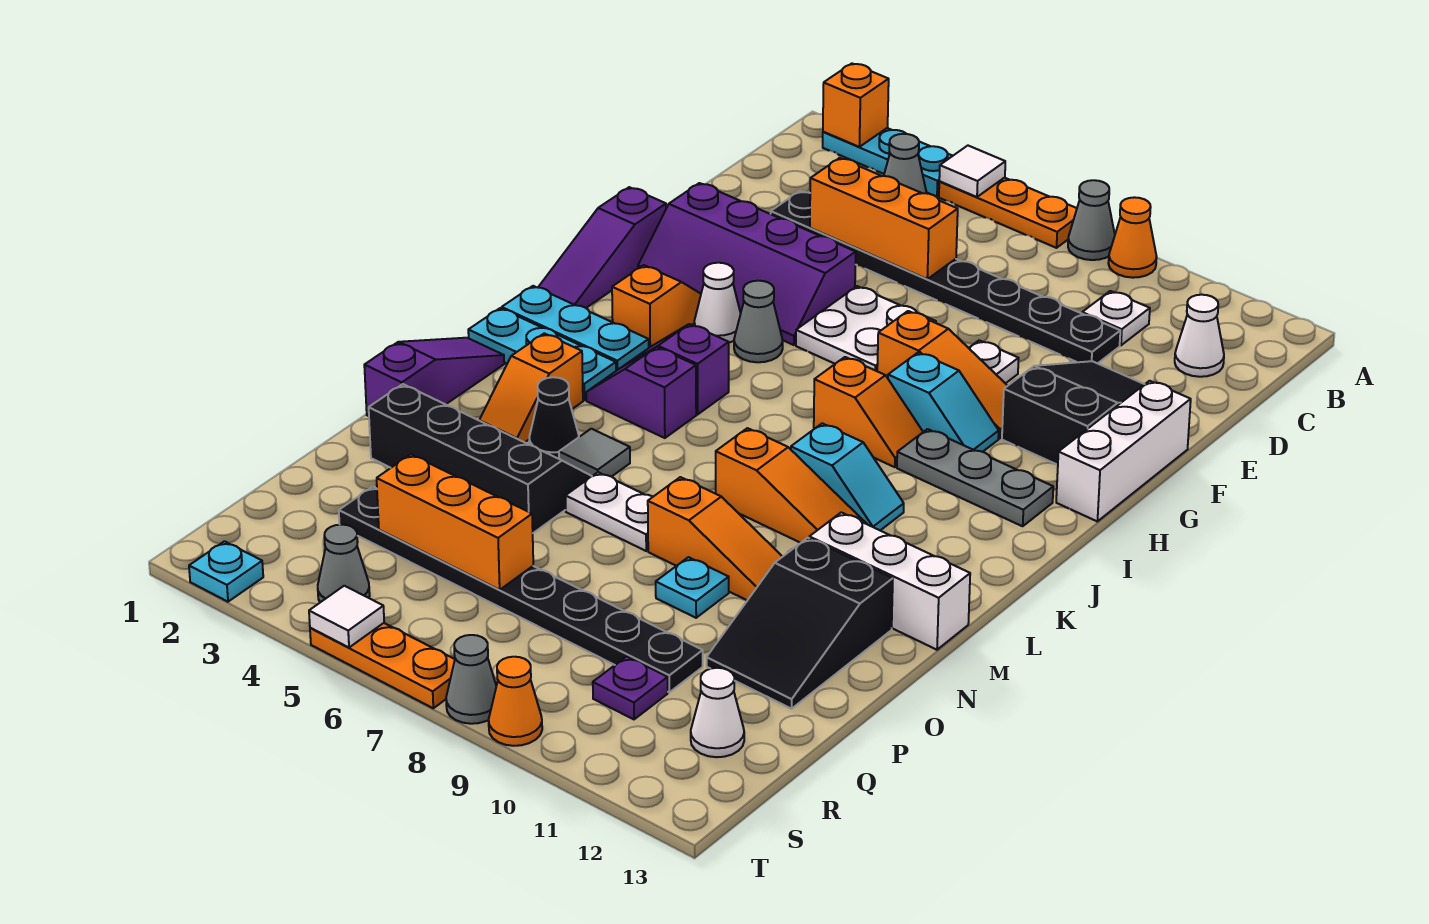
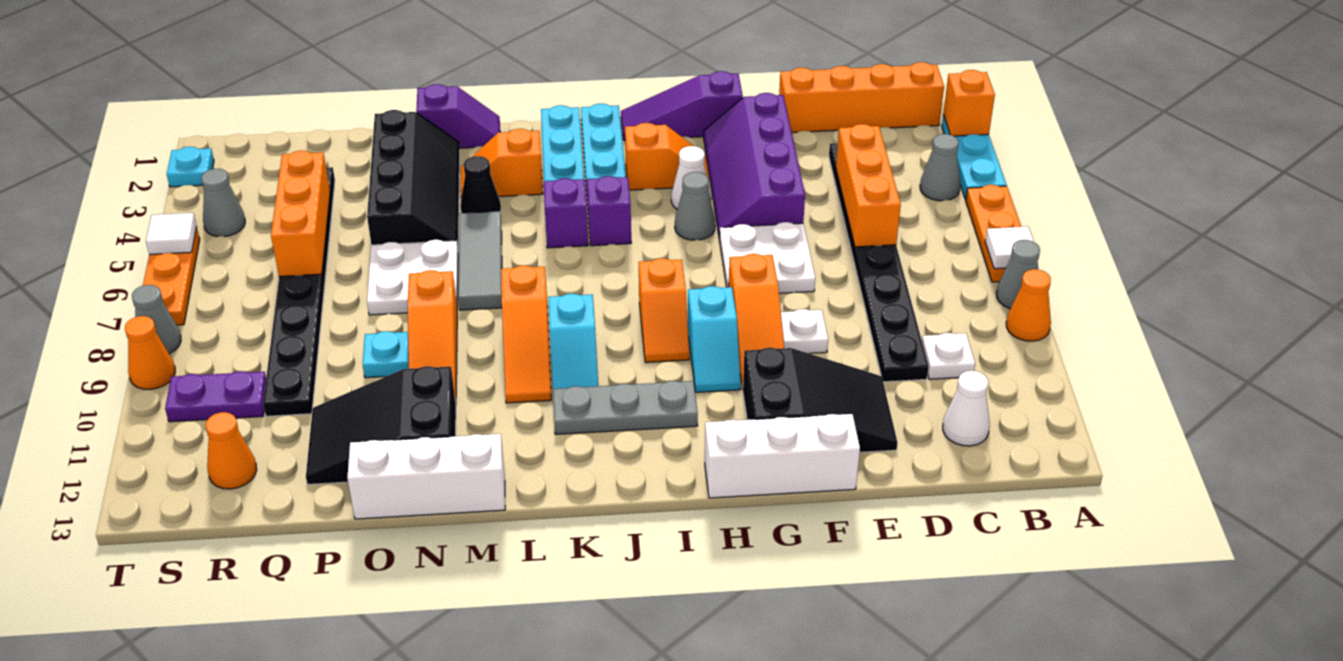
white tile A5 level 2 -> white tile A7 level 2
none -> orange brick B1:E1 level 1
grey plate I10:I12 level 1 -> grey plate I11:K11 level 1
purple slope L1:N1 level 1 top N -> purple slope M1:N1 level 1 top N
grey tile M5 level 1 -> grey tile M5:M7 level 1
white brick M11:M13 level 1 -> white brick M13:O13 level 1
white plate N6:N7 level 1 -> white plate N6:O7 level 1
purple plate R10 level 1 -> purple plate R10:S10 level 1
white cone R12 level 1 -> orange cone R12 level 1

